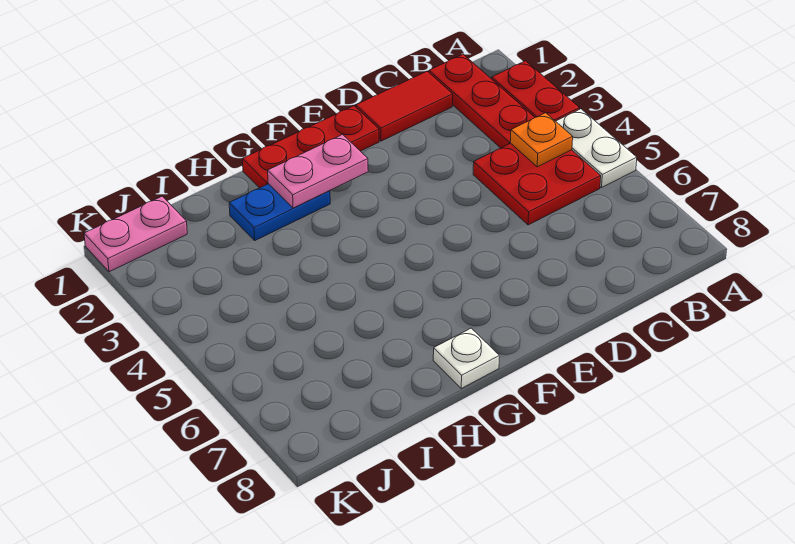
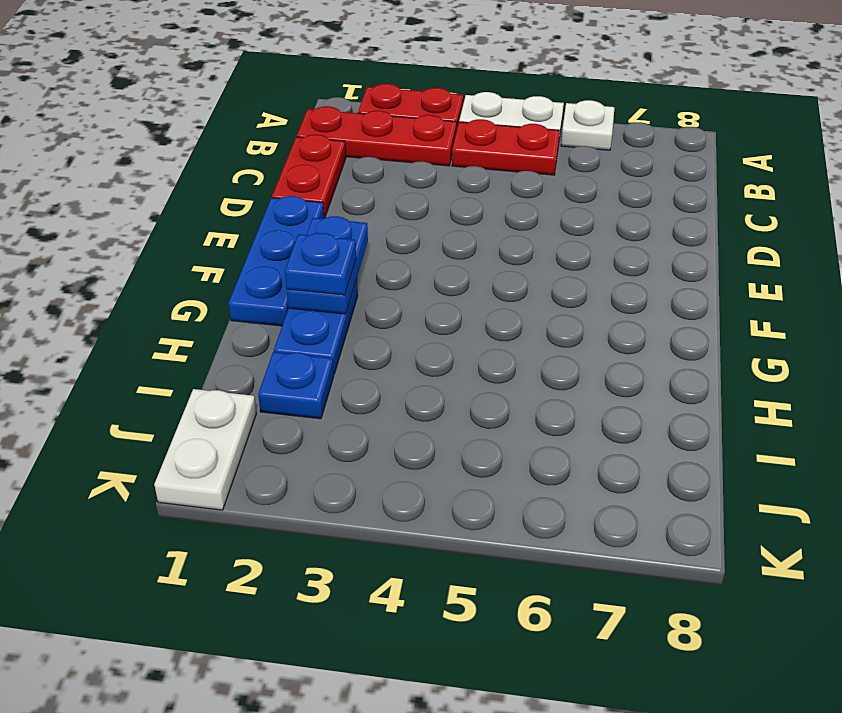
red plate B4:C5 level 1 -> red plate B4:B5 level 1
orange plate B4 level 2 -> none
red tile C1:D1 level 1 -> red plate C1:D1 level 1
red plate E1:G1 level 1 -> blue plate E1:G1 level 1
pink plate F2:G2 level 2 -> blue plate F2:G2 level 2
none -> blue plate G2 level 3
white plate G8 level 1 -> white plate A6 level 1
none -> blue plate I2 level 1
pink plate J1:K1 level 1 -> white plate J1:K1 level 1

